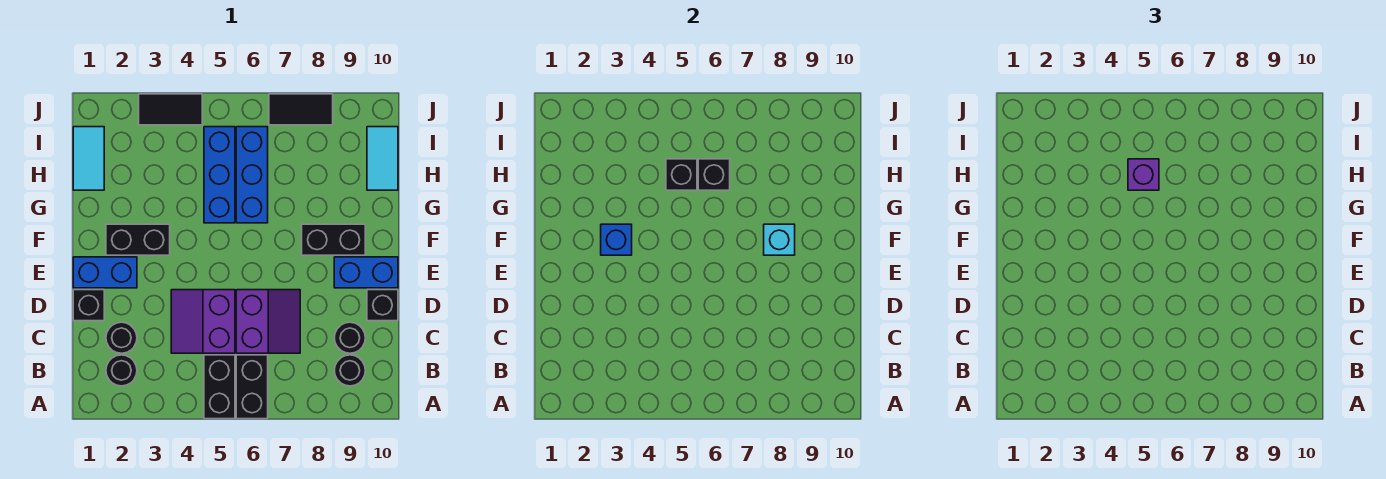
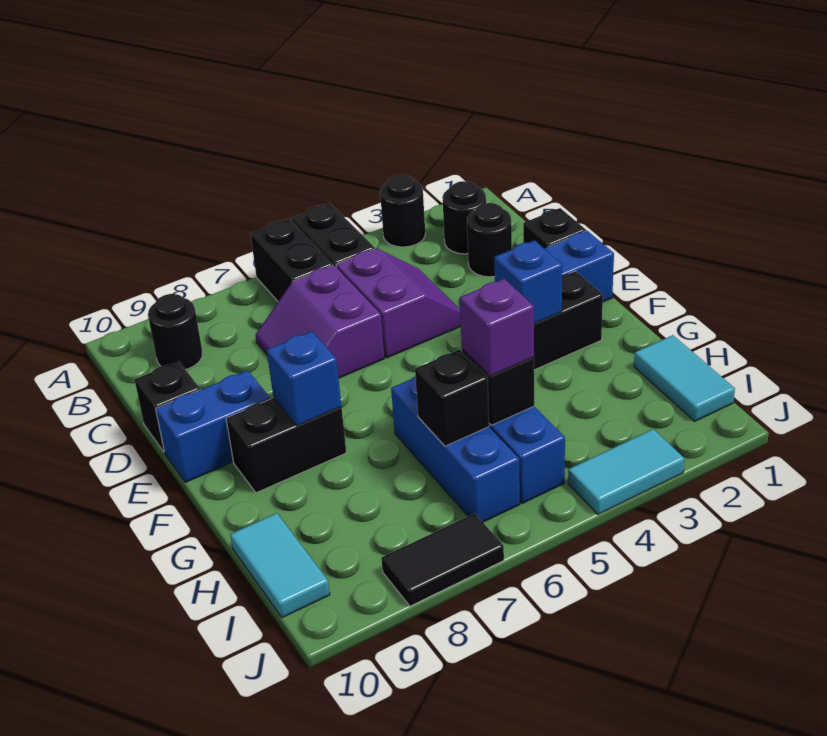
black round brick C9 level 1 -> black round brick A3 level 1
cyan brick F8 level 2 -> blue brick F8 level 2
black tile J3:J4 level 1 -> cyan tile J3:J4 level 1

